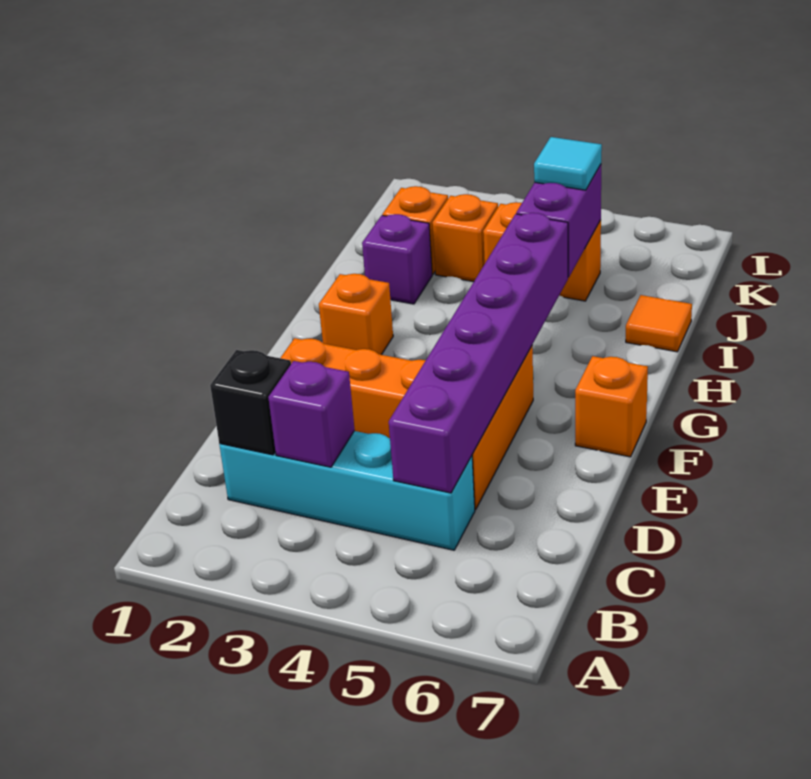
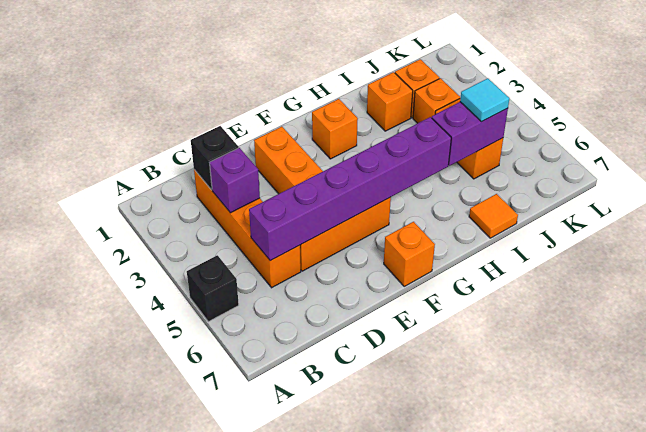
none -> black brick A5 level 1
cyan brick C2:C5 level 1 -> orange brick C2:C5 level 1
purple brick I2 level 1 -> orange brick I2 level 1

